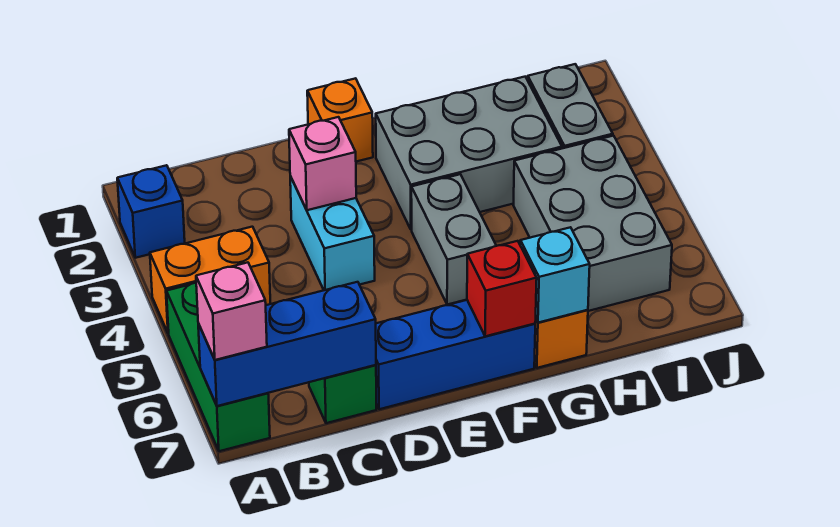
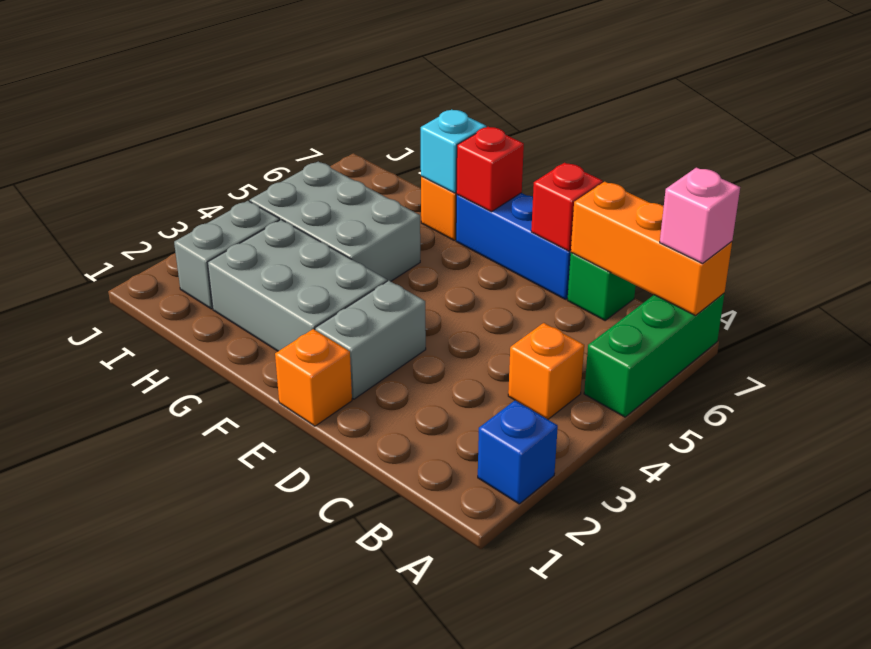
orange brick A4:B4 level 1 -> orange brick B4 level 1
blue brick A7:C7 level 2 -> orange brick A7:C7 level 2
cyan brick D3:D4 level 1 -> none
pink brick D3 level 2 -> none
none -> red brick D7 level 2
grey brick F4:F5 level 1 -> grey brick E2:E3 level 1
grey brick H4:I6 level 1 -> grey brick G4:I5 level 1

